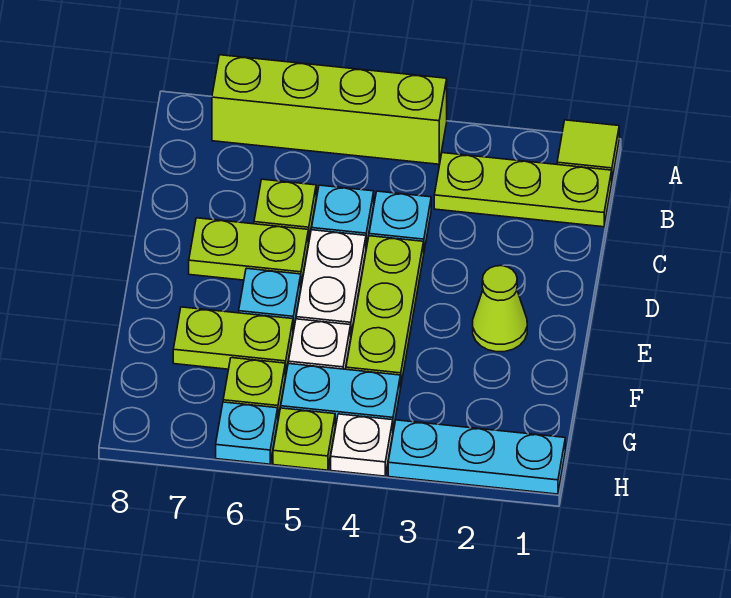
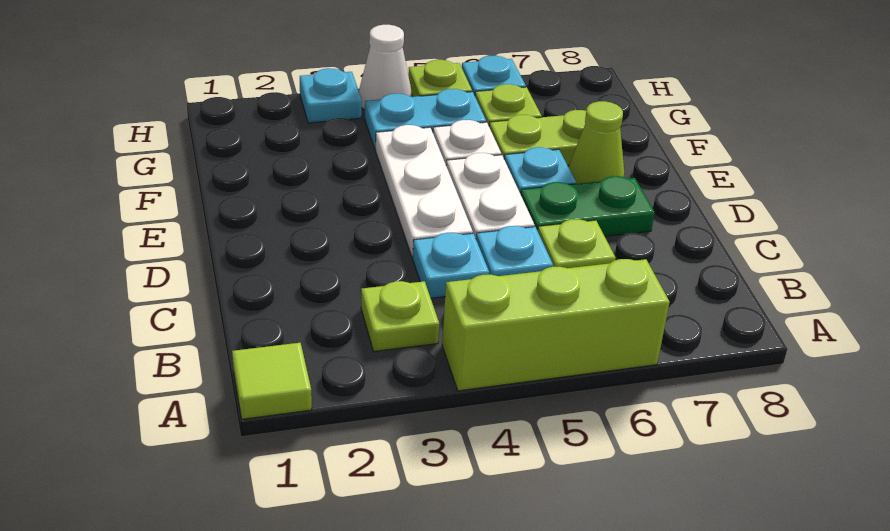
lime brick A4:A7 level 1 -> lime brick A4:A6 level 1
lime plate B1:B3 level 1 -> lime plate B3 level 1
lime plate D4:F4 level 1 -> white plate D4:F4 level 1
lime plate D6:D7 level 1 -> green plate D6:D7 level 1
lime cone E2 level 1 -> lime cone E7 level 1
cyan plate H1:H3 level 1 -> cyan plate H3 level 1
white plate H4 level 1 -> white cone H4 level 1

